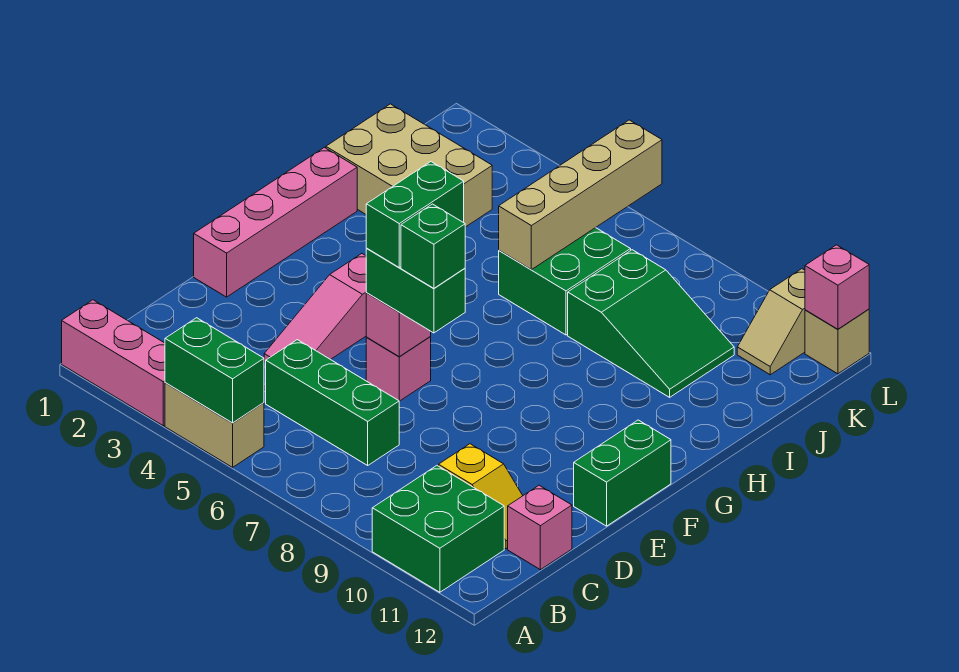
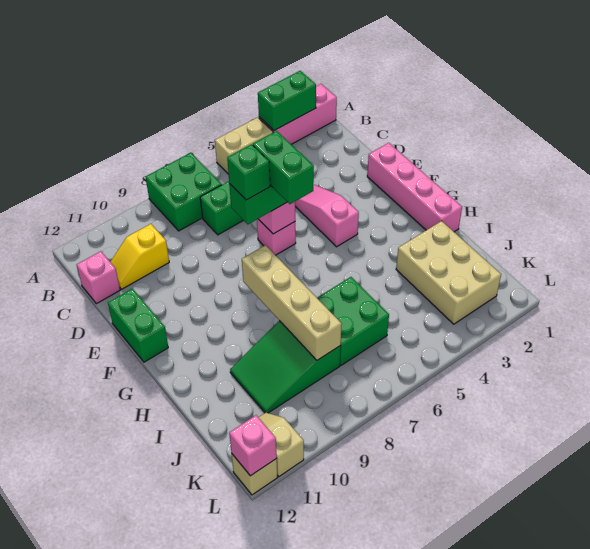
green brick A4:A5 level 2 -> green brick A2:A3 level 2
green brick A10:B11 level 1 -> green brick A7:B8 level 1
tan brick I1:J3 level 1 -> tan brick I2:K3 level 1
tan brick I6:L6 level 2 -> tan brick G8:J8 level 2

